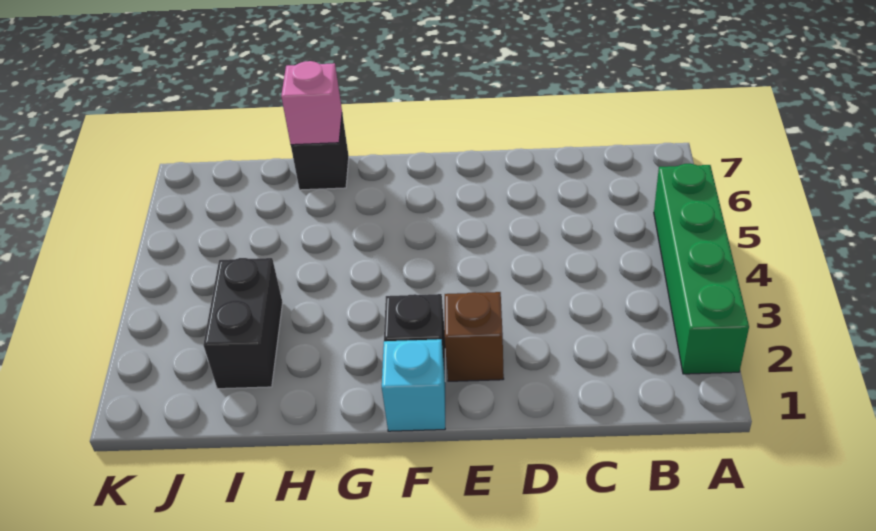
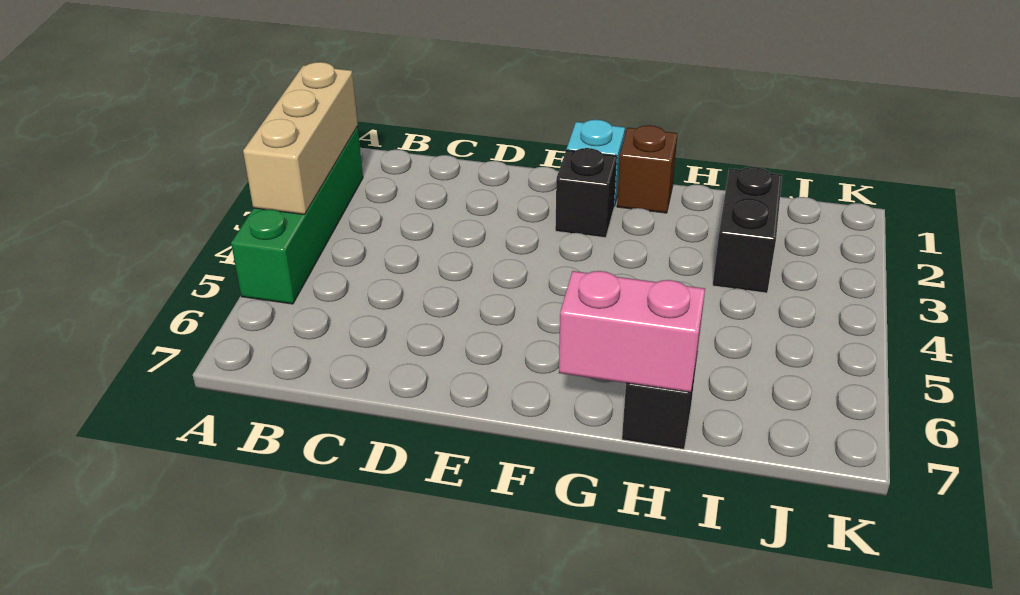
none -> tan brick A2:A4 level 2
brown brick E2 level 1 -> brown brick G1 level 1
pink brick H7 level 2 -> pink brick G7:H7 level 2

